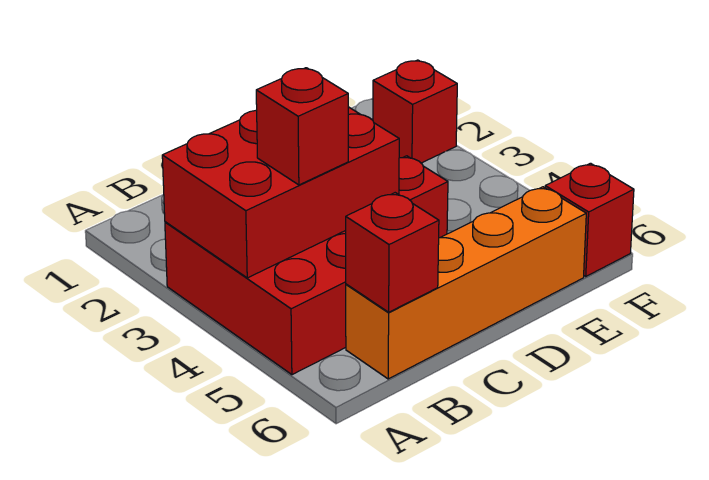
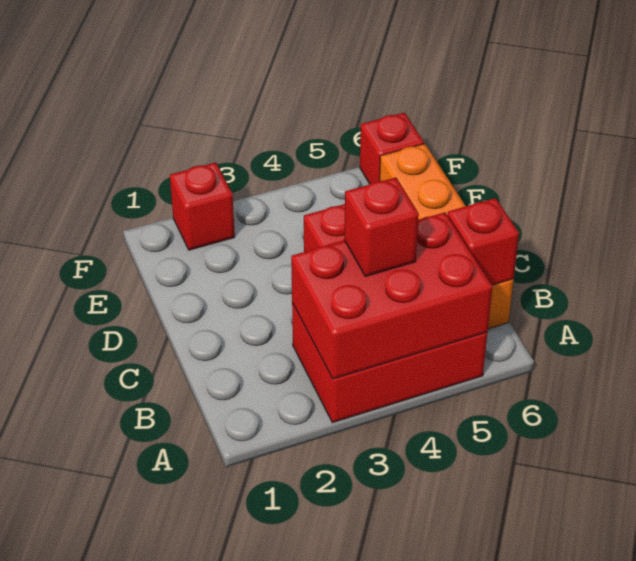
red brick A3:C4 level 2 -> red brick A3:B5 level 2

